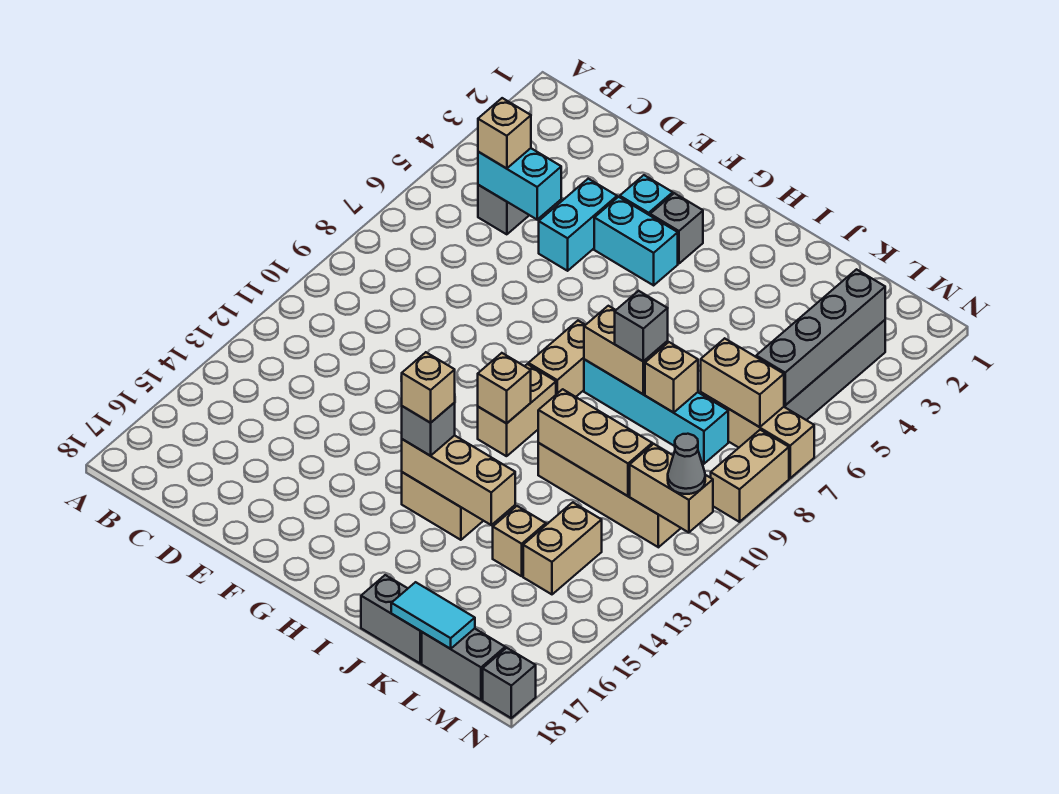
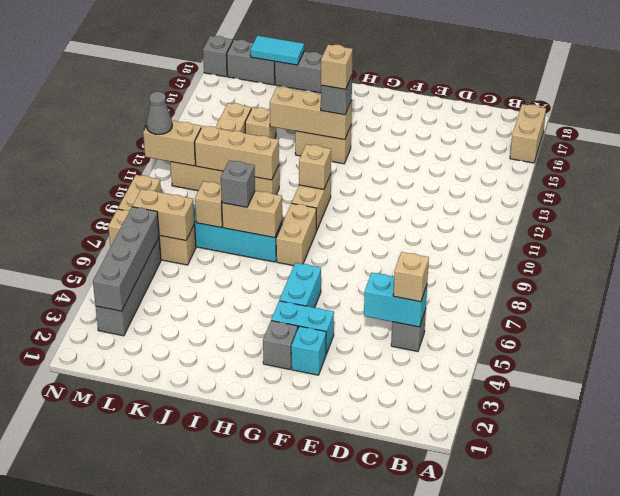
none -> tan brick A16:A17 level 1
cyan brick E4:E5 level 1 -> cyan brick G5:G6 level 1

